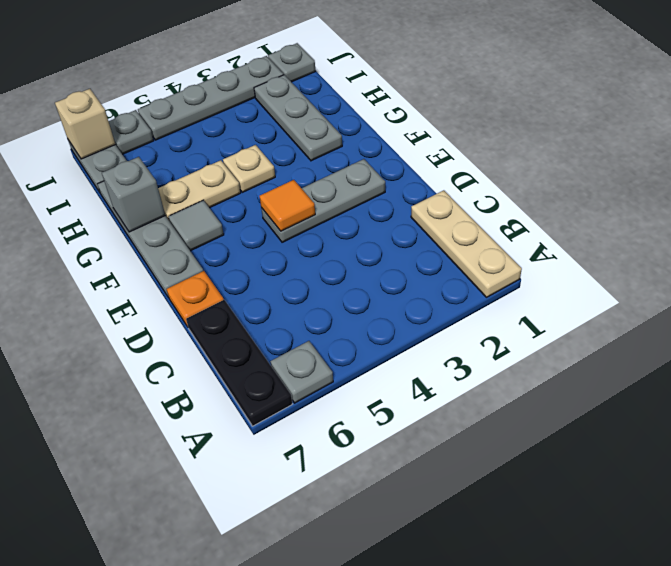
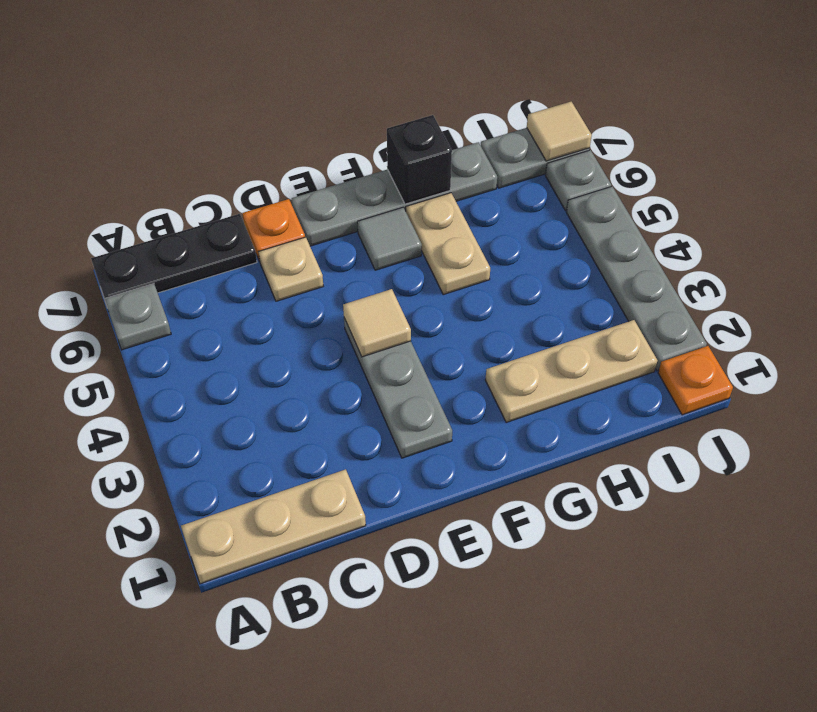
orange tile E4 level 2 -> tan tile E4 level 2
grey plate G2:I2 level 1 -> tan plate G2:I2 level 1
tan plate G4 level 1 -> tan plate D6 level 1
grey brick G7 level 2 -> black brick G7 level 2
grey plate J1 level 1 -> orange plate J1 level 1
tan brick J7 level 2 -> tan tile J7 level 2

